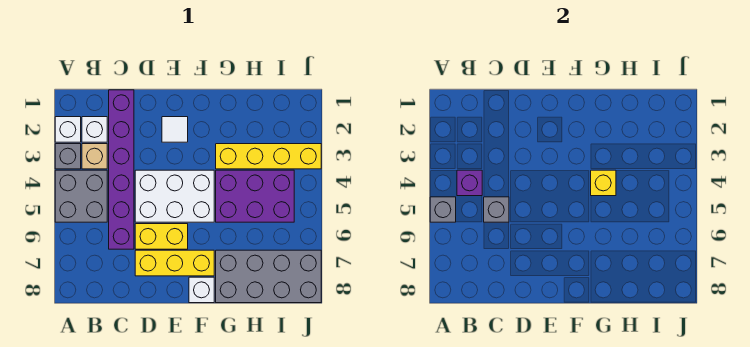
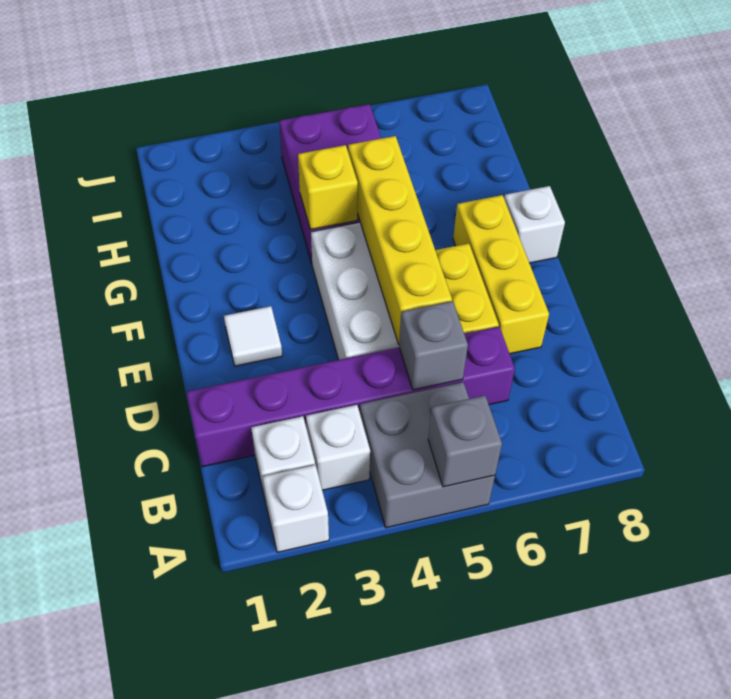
grey brick A3 level 1 -> none
tan brick B3 level 1 -> white brick B3 level 1
purple brick B4 level 2 -> none
yellow brick G3:J3 level 1 -> yellow brick D5:G5 level 2
grey brick G7:J8 level 1 -> none

